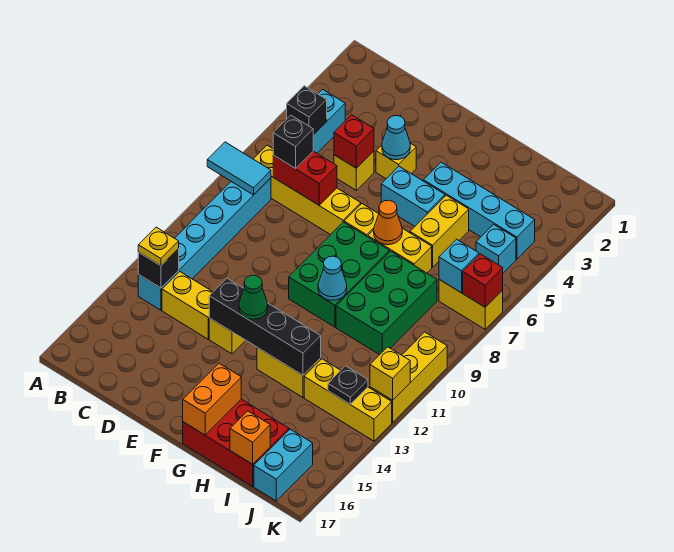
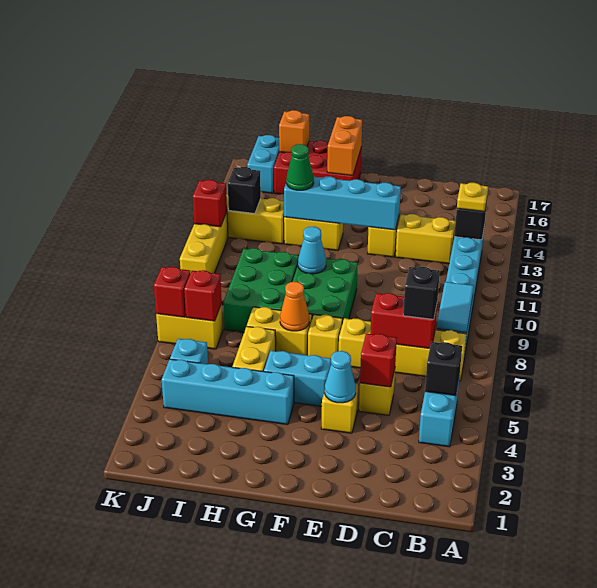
cyan tile A8:B8 level 2 -> cyan tile B8:B9 level 2
black brick E13:H13 level 2 -> cyan brick E13:H13 level 2
green cone F13 level 3 -> green cone H13 level 3
cyan brick J7 level 2 -> red brick J7 level 2
black plate J13 level 2 -> black brick J13 level 2
yellow brick K12 level 2 -> red brick K12 level 2

